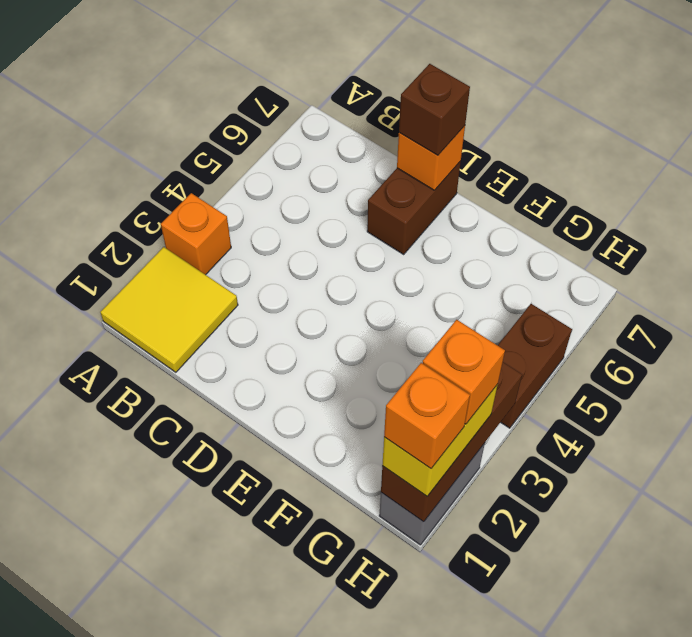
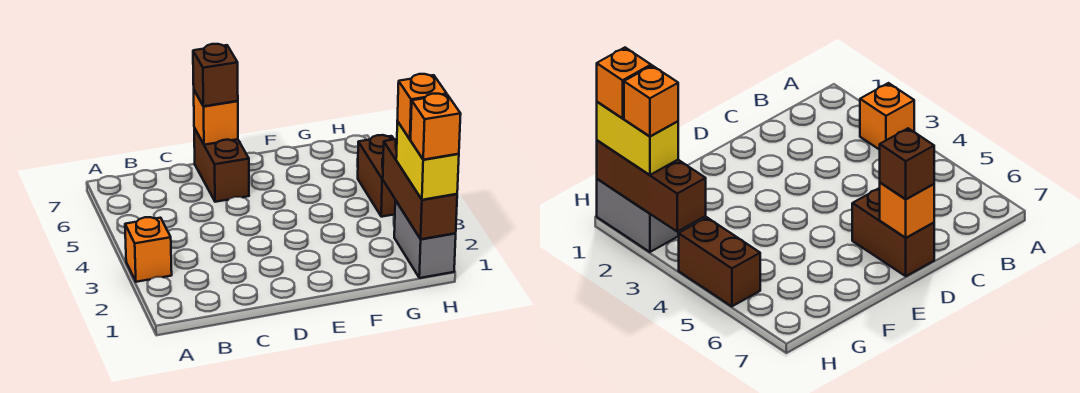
yellow tile A1:B2 level 1 -> none

